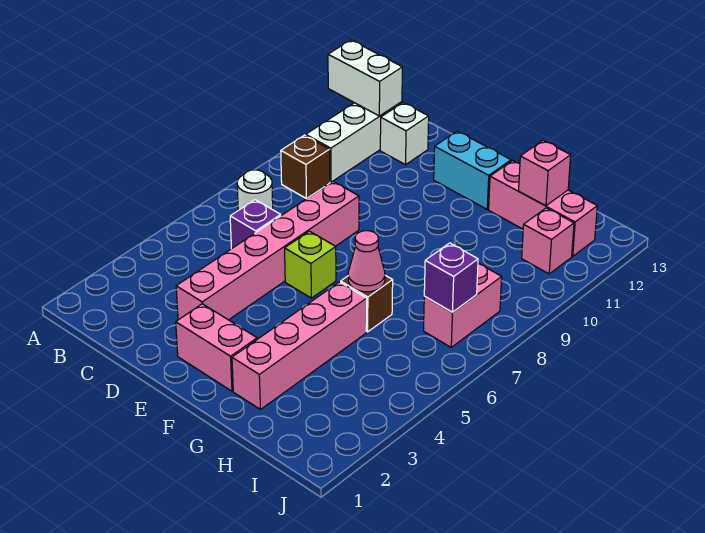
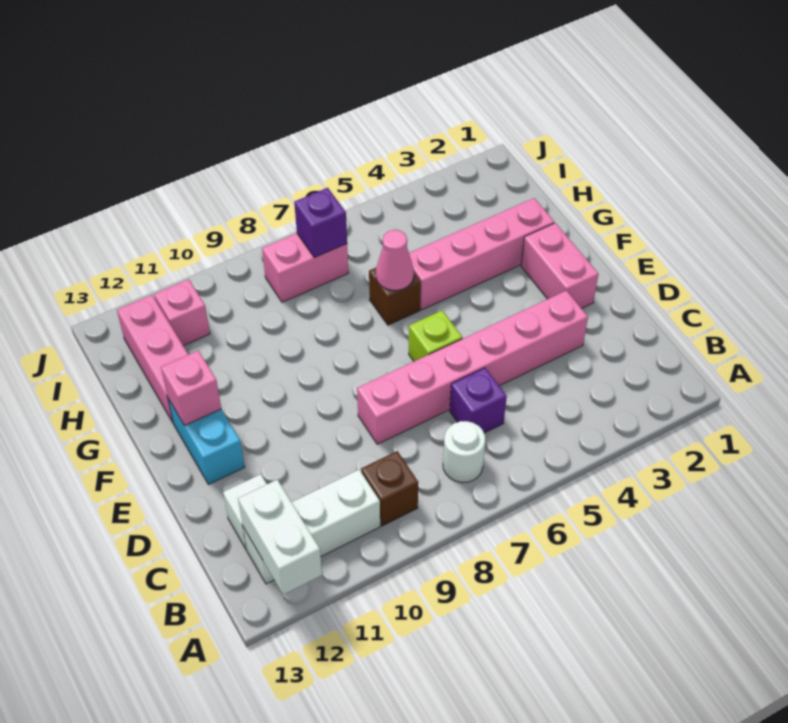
pink brick H12 level 2 -> pink brick F12 level 2

